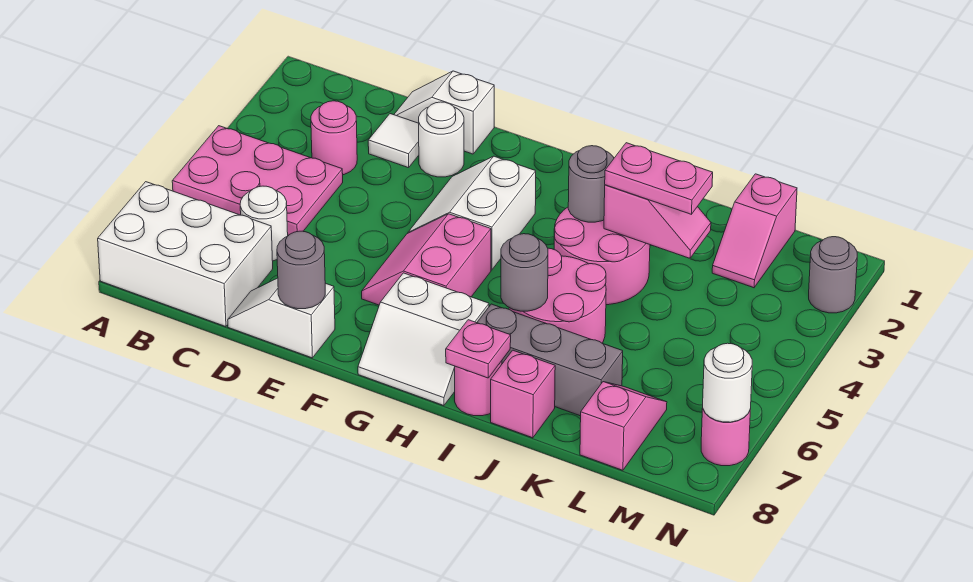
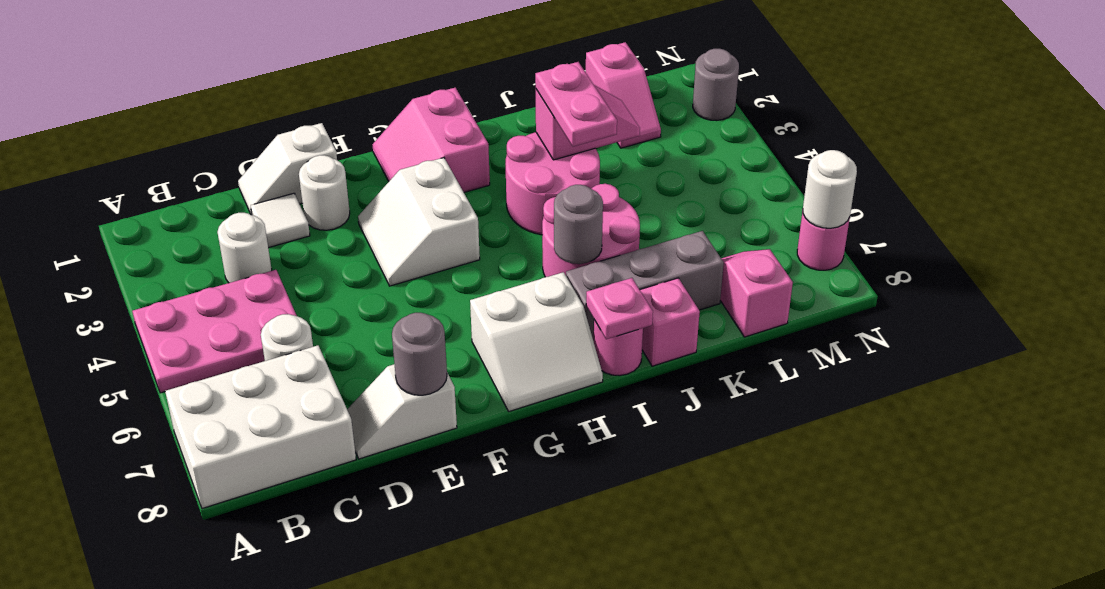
pink round brick C3 level 1 -> white round brick C3 level 1
pink slope F5:G6 level 1 top G -> pink slope G1:H2 level 1 top H
grey round brick I3 level 2 -> none
pink plate J3:K3 level 3 -> pink plate J3:J4 level 3

